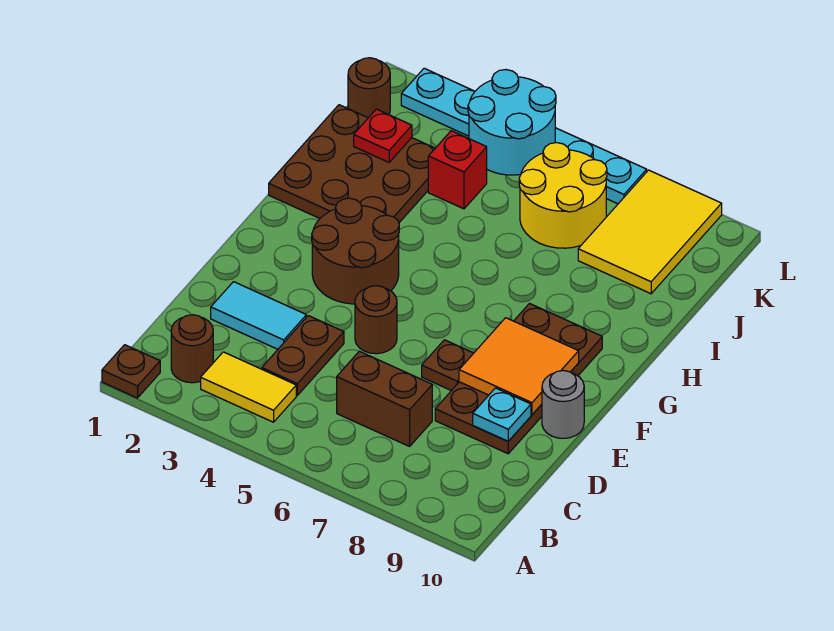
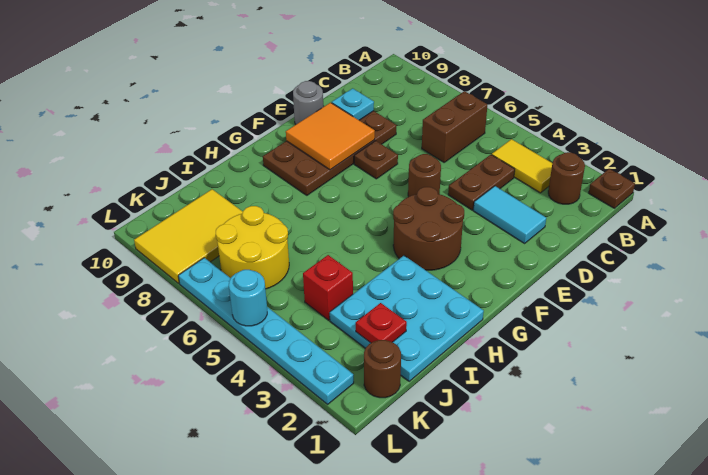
brown brick C6:C7 level 1 -> brown brick B6:C6 level 1
brown plate H1:J3 level 1 -> cyan plate H1:J3 level 1
cyan round brick K4:L5 level 2 -> cyan round brick L5 level 2

